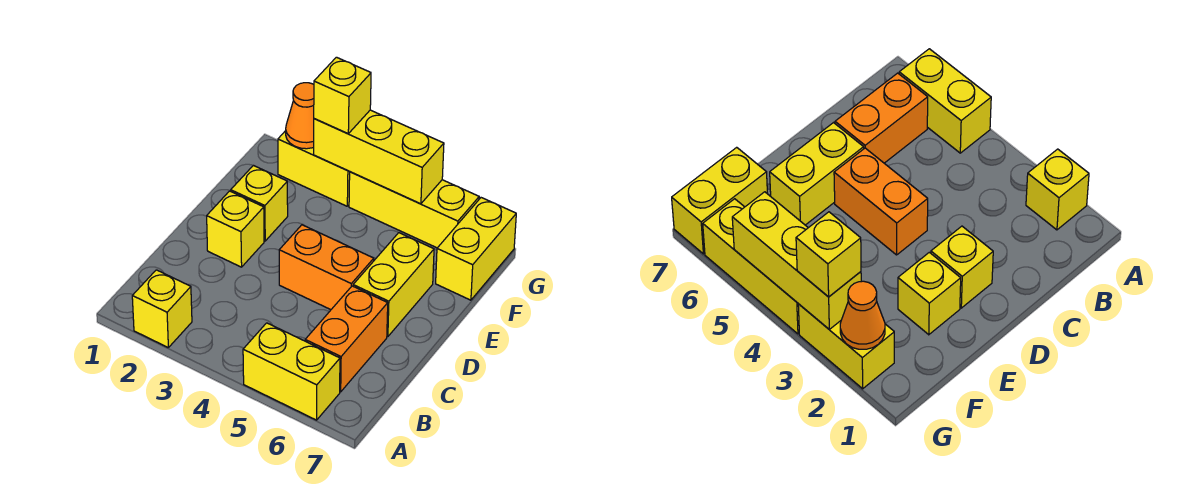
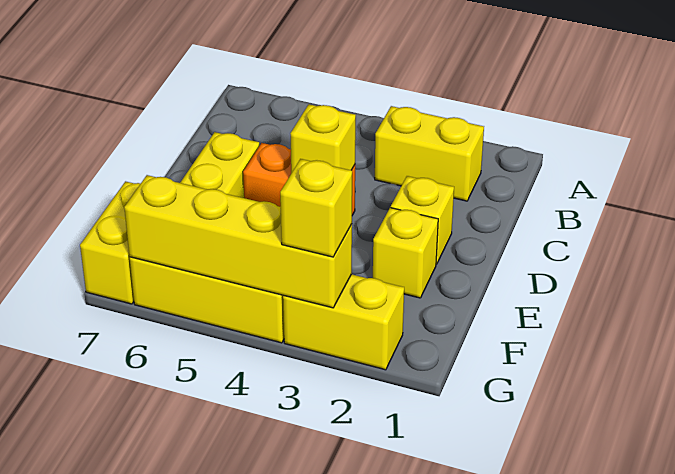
yellow brick A2 level 1 -> yellow brick D4 level 2
yellow brick A5:A6 level 1 -> yellow brick B2:B3 level 1
orange brick B6:C6 level 1 -> none
orange cone G2 level 2 -> none
yellow brick G3:G5 level 2 -> yellow brick G3:G6 level 2

